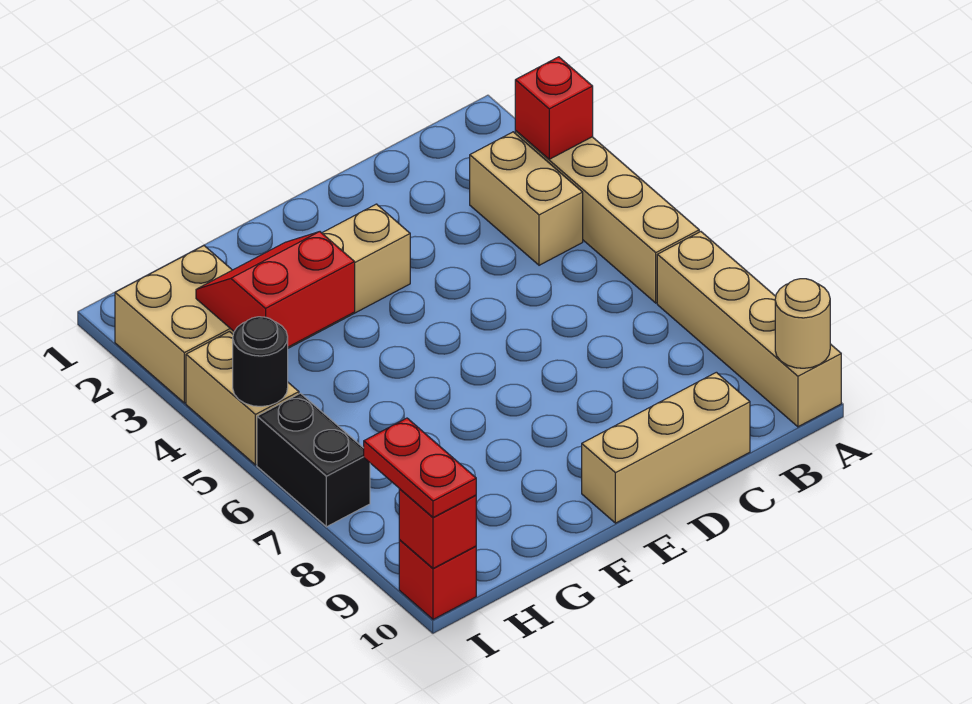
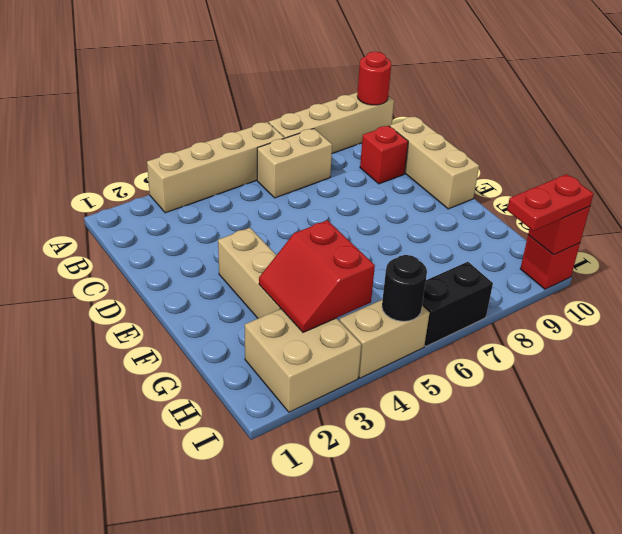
red brick A3 level 2 -> red brick C9 level 1
tan round brick A10 level 2 -> red round brick A10 level 2
tan brick B3:B4 level 1 -> tan brick B6:B7 level 1

